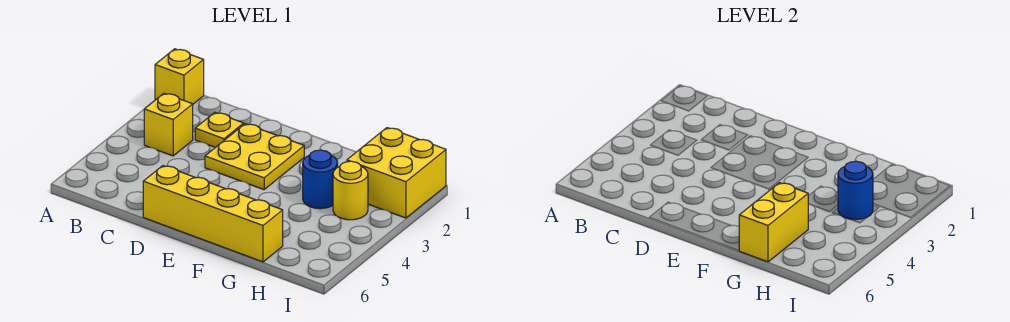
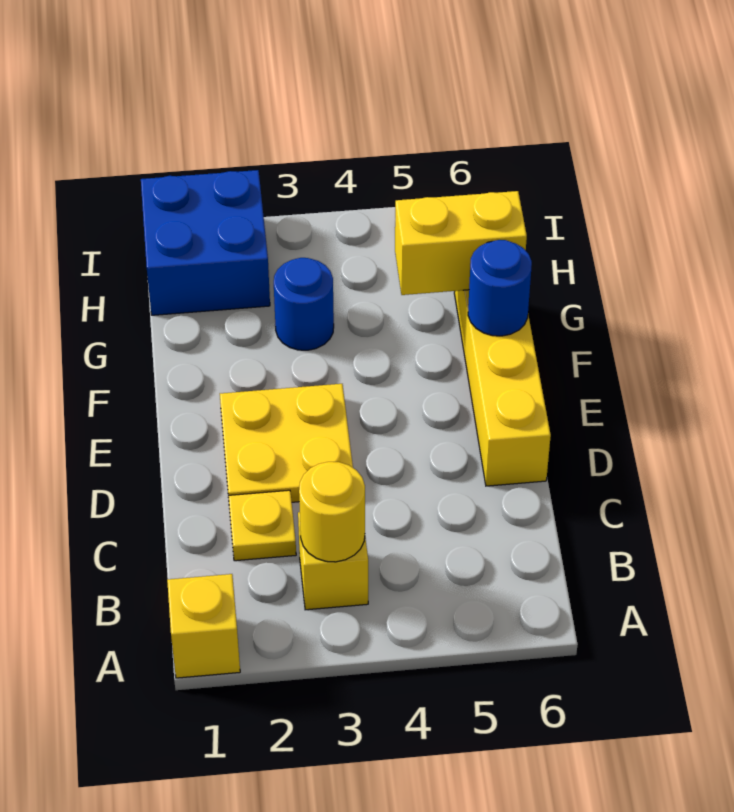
yellow brick H1:I2 level 1 -> blue brick H1:I2 level 1
yellow round brick H3 level 1 -> yellow round brick B3 level 2
blue round brick H3 level 2 -> blue round brick F6 level 2

